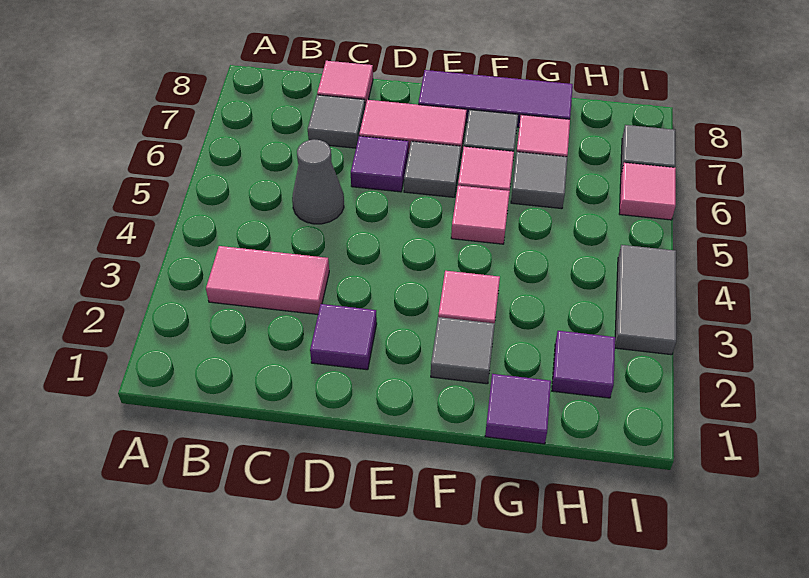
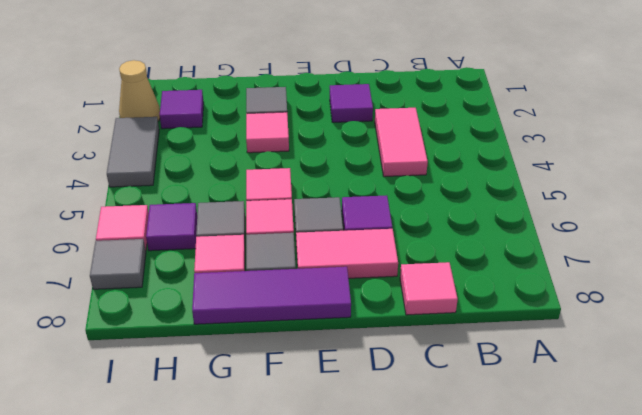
pink tile B3:C3 level 1 -> pink tile C3:C4 level 1
grey cone C5 level 1 -> none
grey tile C7 level 1 -> none
purple tile G1 level 1 -> purple tile H6 level 1
none -> tan cone I2 level 1

